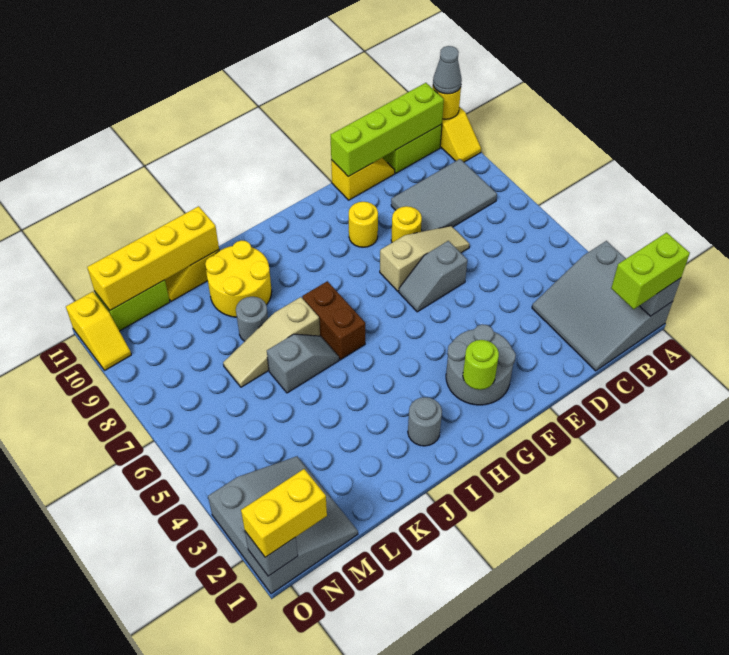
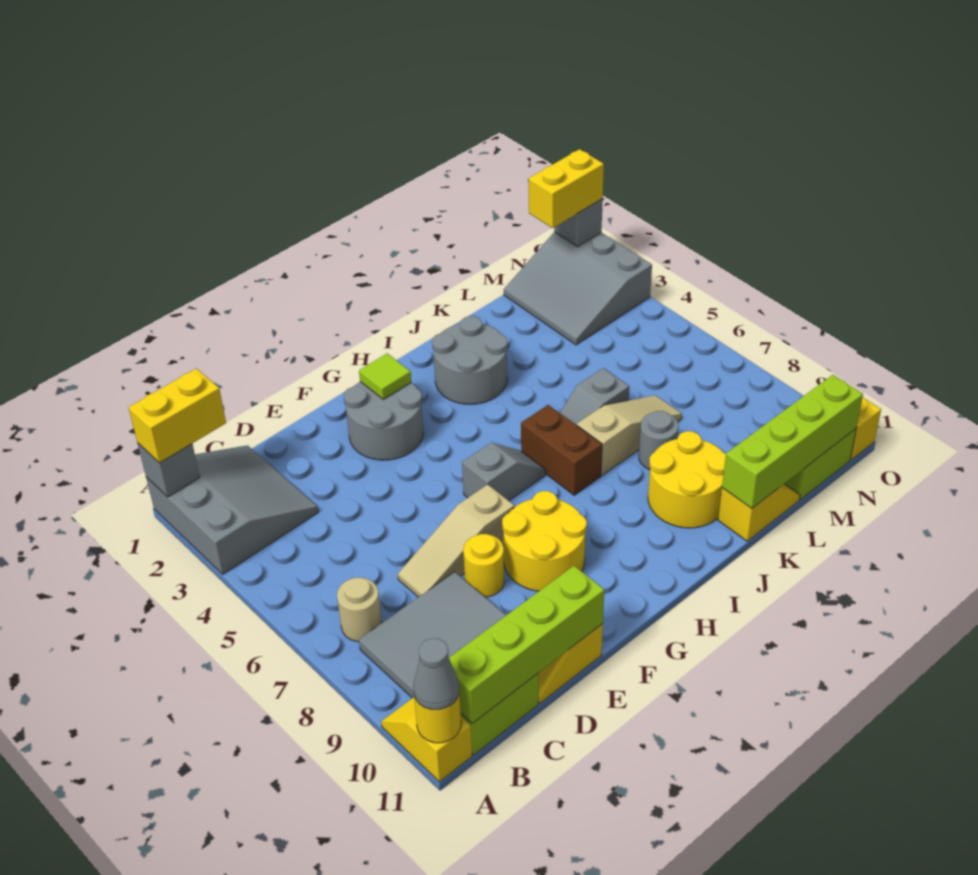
lime brick A1:B1 level 3 -> yellow brick A1:B1 level 3
none -> tan round brick B7 level 1
grey slope E6:F6 level 1 top E -> grey slope G6:H6 level 1 top G
yellow round brick F9 level 1 -> yellow round brick F8:G9 level 1
lime round brick G2 level 2 -> lime tile G2 level 2
grey round brick I2 level 1 -> grey round brick I2:J3 level 1
yellow brick K11:N11 level 2 -> lime brick K11:N11 level 2

